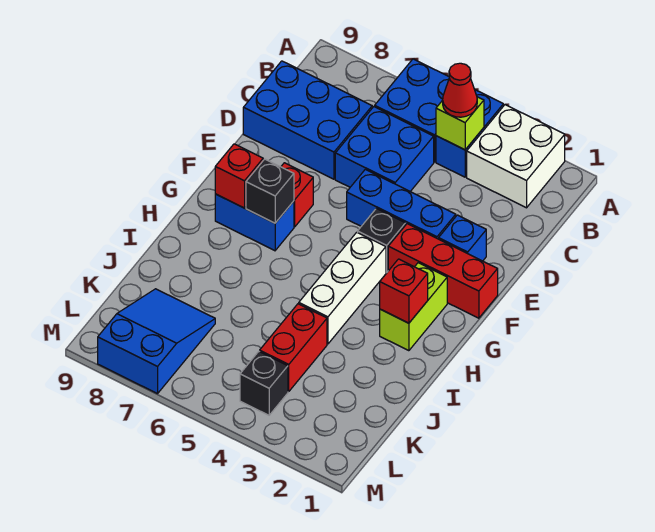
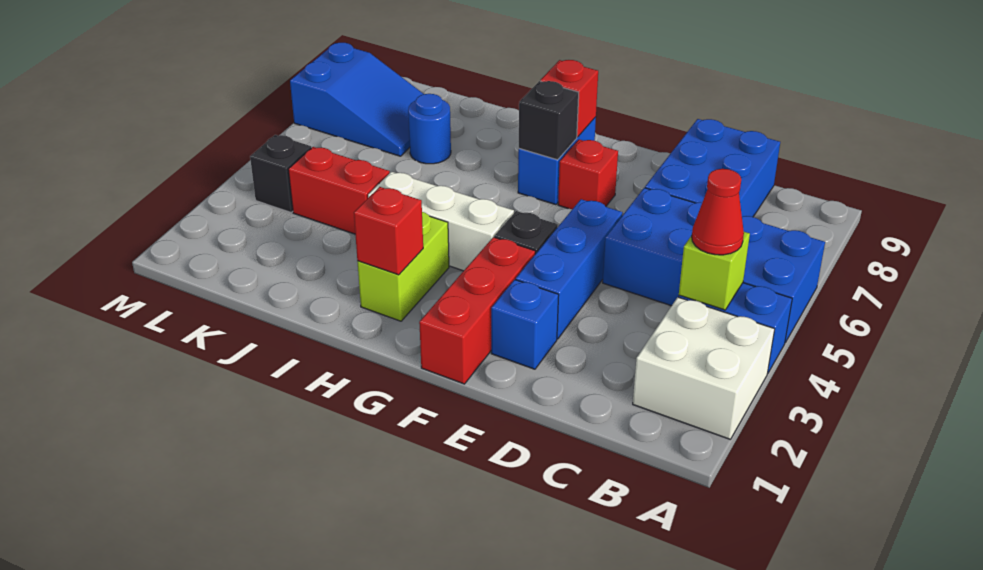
lime brick G2:H2 level 1 -> lime brick H2:H3 level 1
none -> blue round brick J7 level 1

